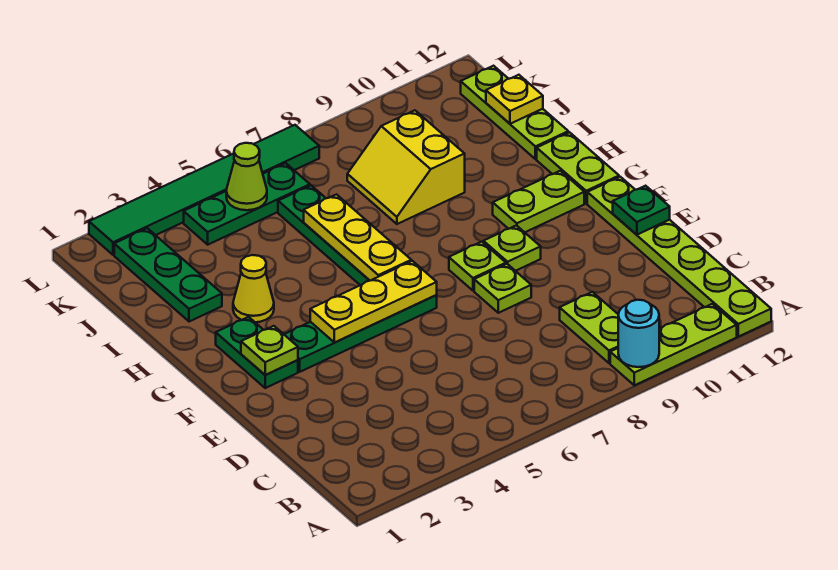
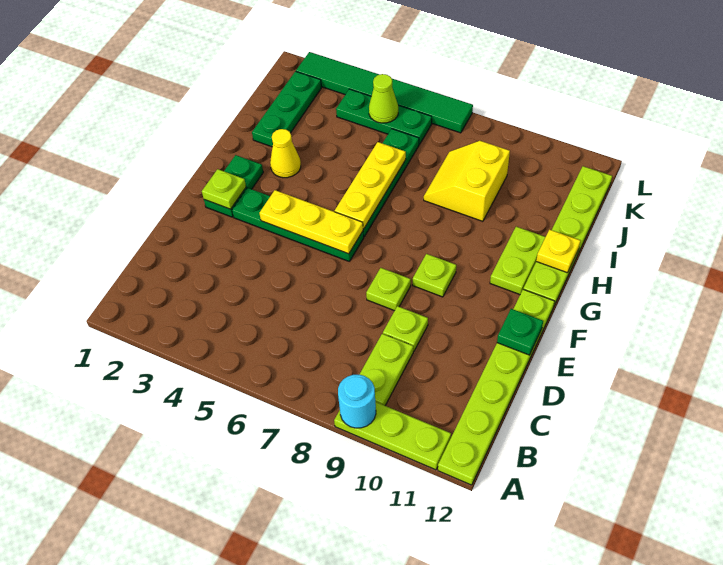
lime plate F8 level 1 -> lime plate D9 level 1
lime plate G10:G11 level 1 -> lime plate G11:H11 level 1
yellow plate J12 level 2 -> yellow plate H12 level 2

